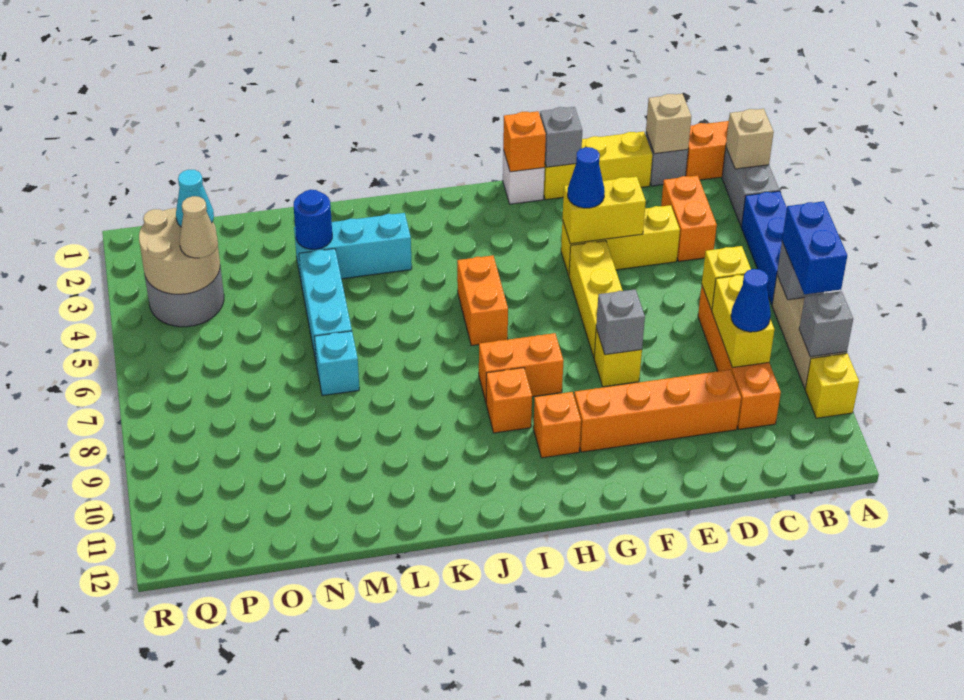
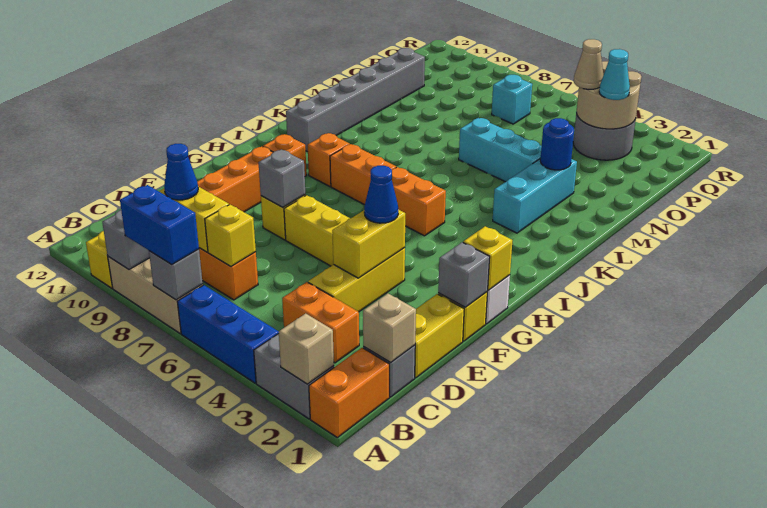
orange brick G1 level 2 -> yellow brick G1 level 2
orange brick H8:I8 level 1 -> orange brick I7:I8 level 1
none -> grey brick J11:O11 level 1
cyan brick M7 level 1 -> cyan brick P7 level 1

